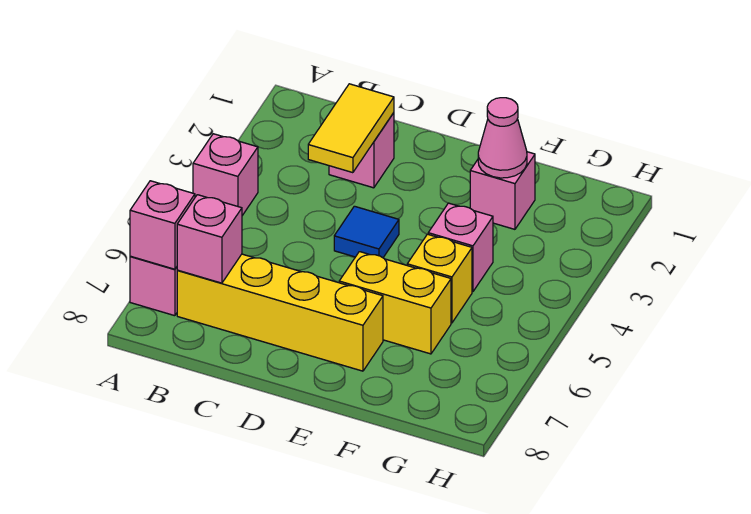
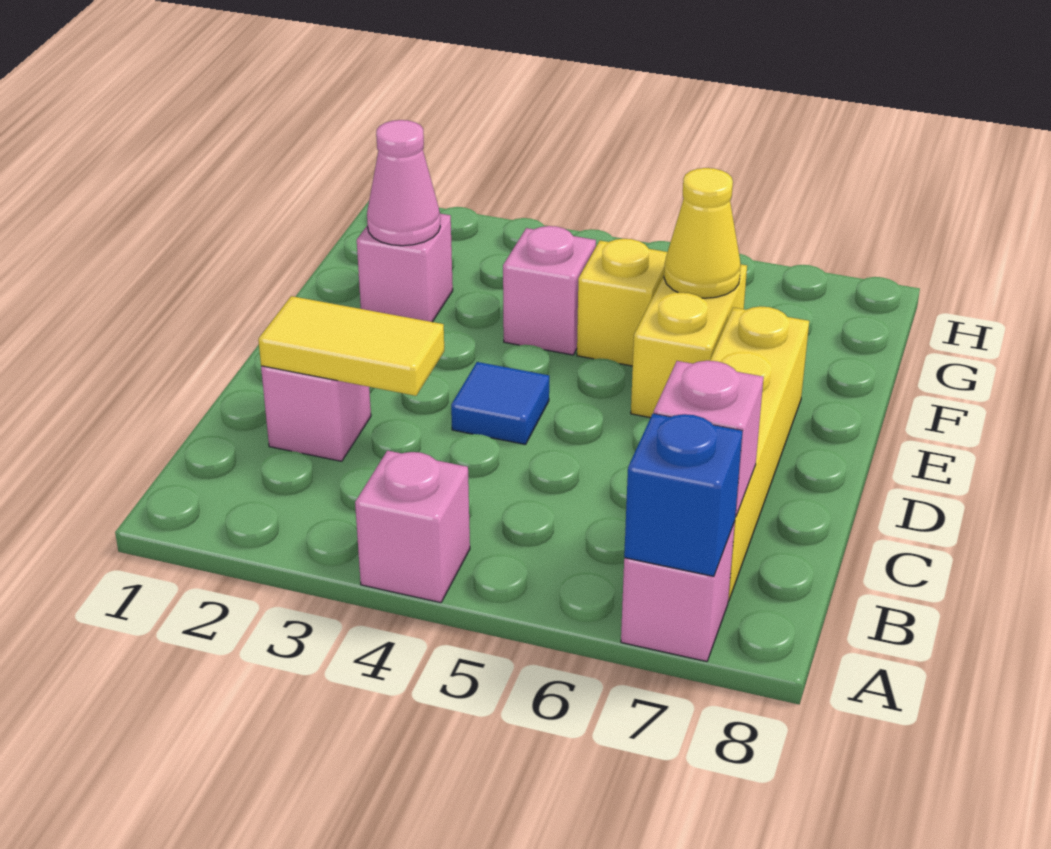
pink brick A7 level 2 -> blue brick A7 level 2
none -> yellow cone F6 level 2

